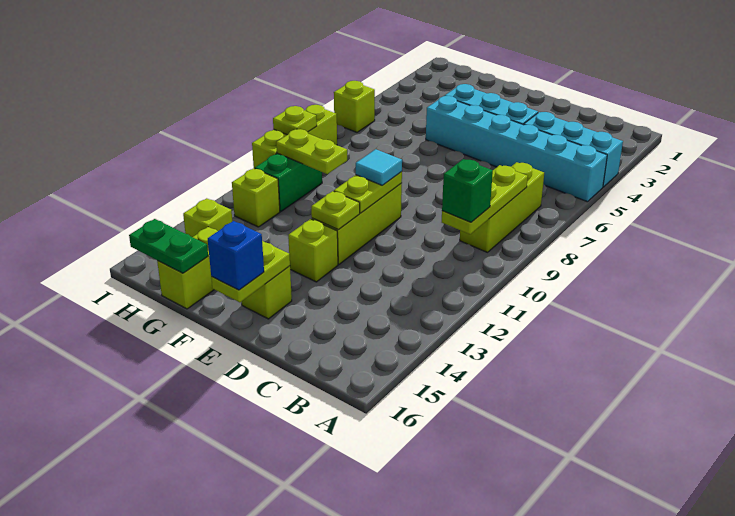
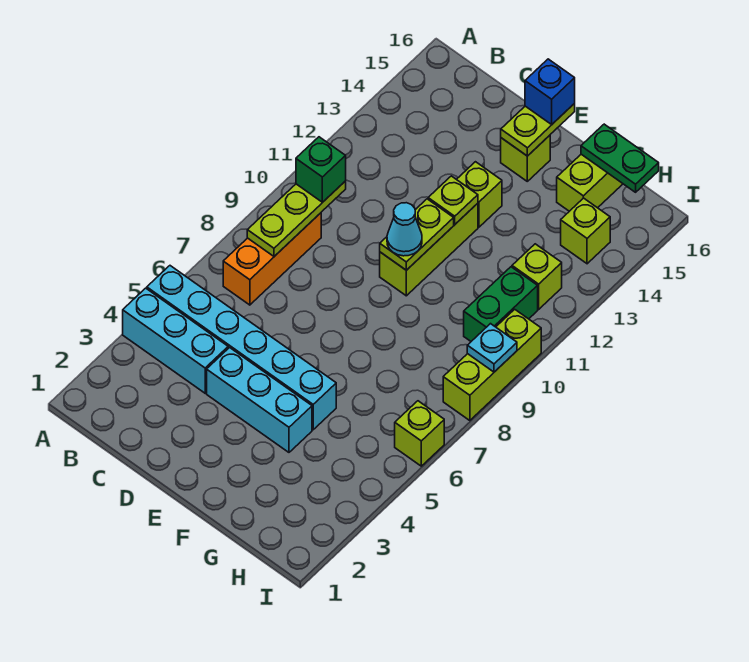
lime brick B7:B9 level 1 -> orange brick B7:B9 level 1
cyan tile E10 level 3 -> cyan cone E10 level 3
lime plate G10:H10 level 2 -> none
lime plate I9 level 2 -> cyan plate I9 level 2

